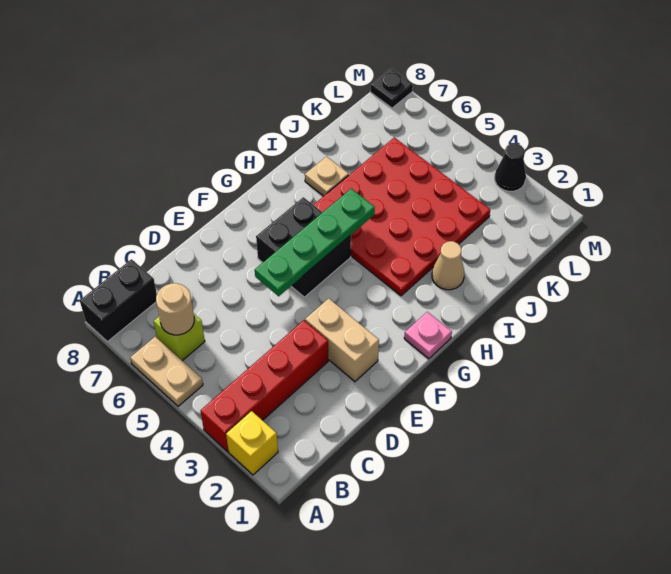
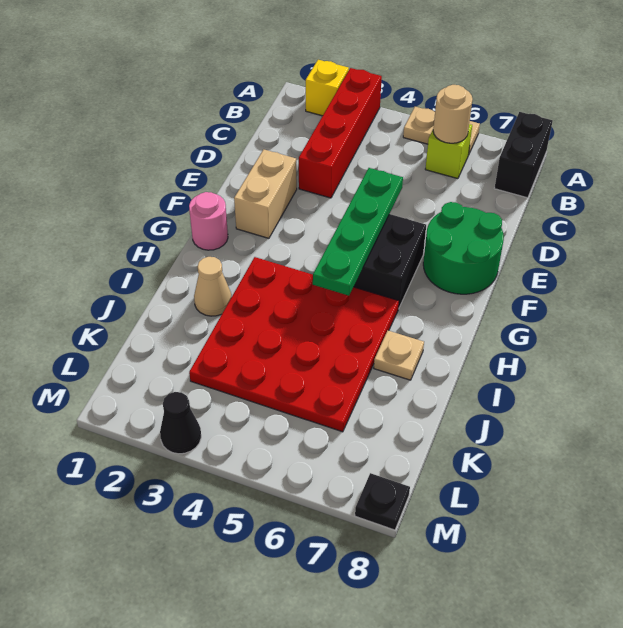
tan brick E2:E3 level 1 -> tan brick E2:F2 level 1
none -> green round brick E7:F8 level 1
pink plate G1 level 1 -> pink round brick G1 level 1

